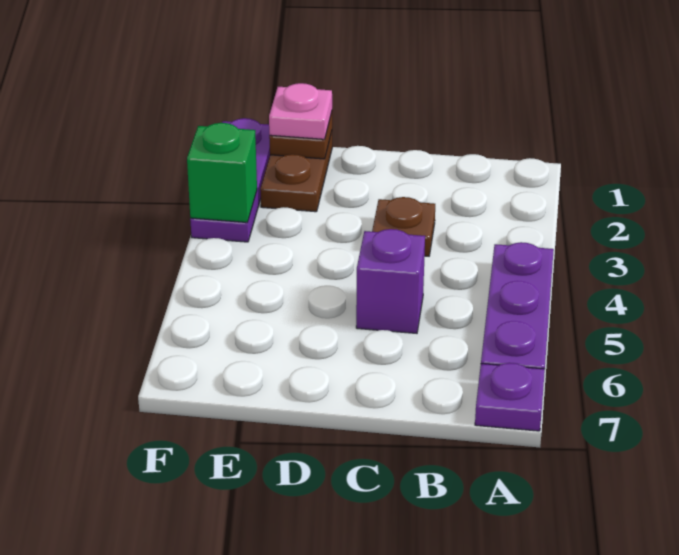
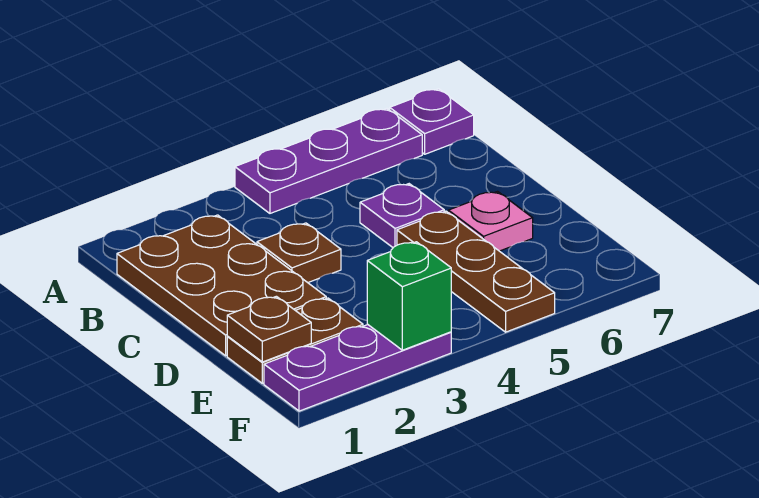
none -> brown plate B1:D2 level 1
purple brick C5 level 1 -> purple plate C5 level 1
none -> brown plate D5:F5 level 1
pink plate E1 level 3 -> pink plate D6 level 1

